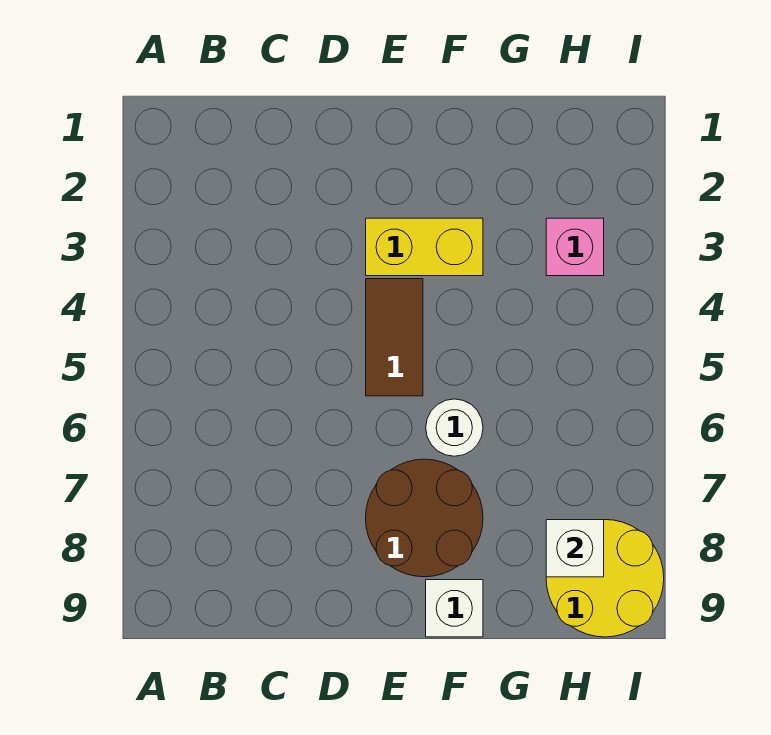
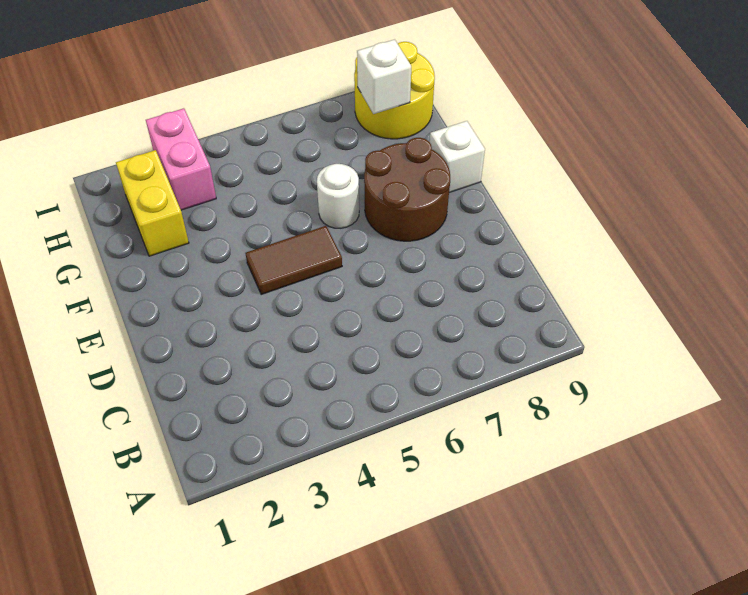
yellow brick E3:F3 level 1 -> yellow brick G2:H2 level 1
pink brick H3 level 1 -> pink brick H3:I3 level 1

